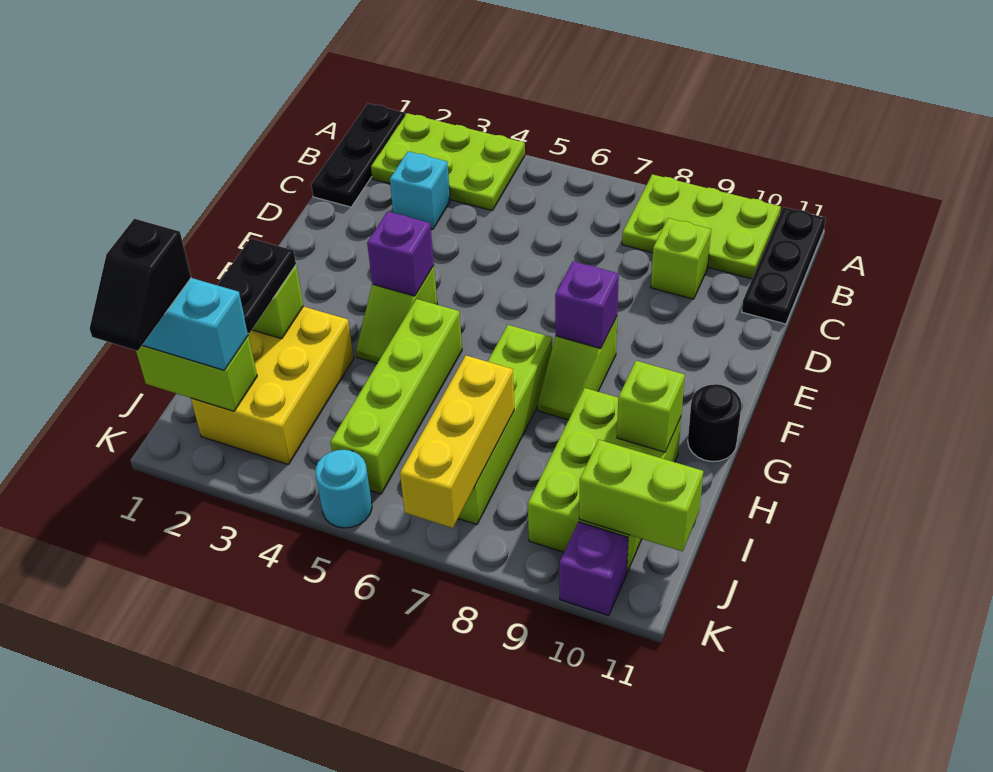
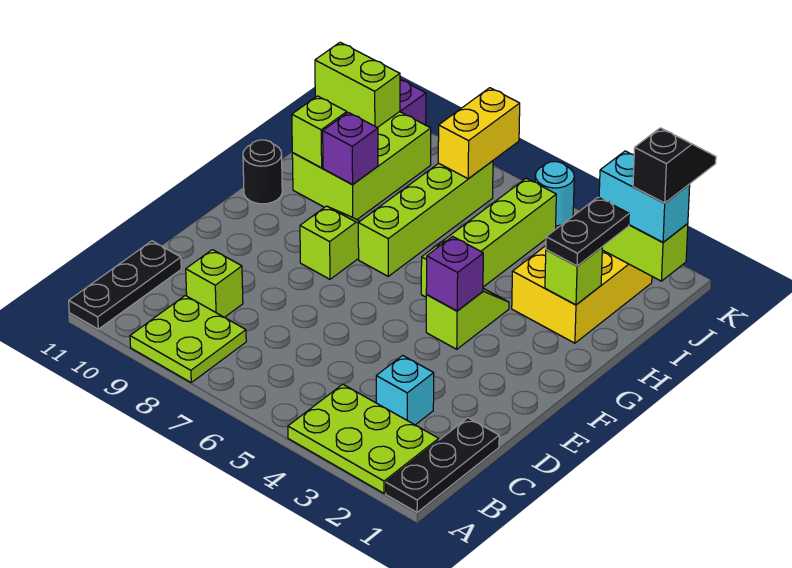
lime plate A8:B10 level 1 -> lime plate A8:B9 level 1
purple brick F8 level 2 -> purple brick H9 level 2
yellow brick I7:K7 level 2 -> yellow brick J7:K7 level 2

